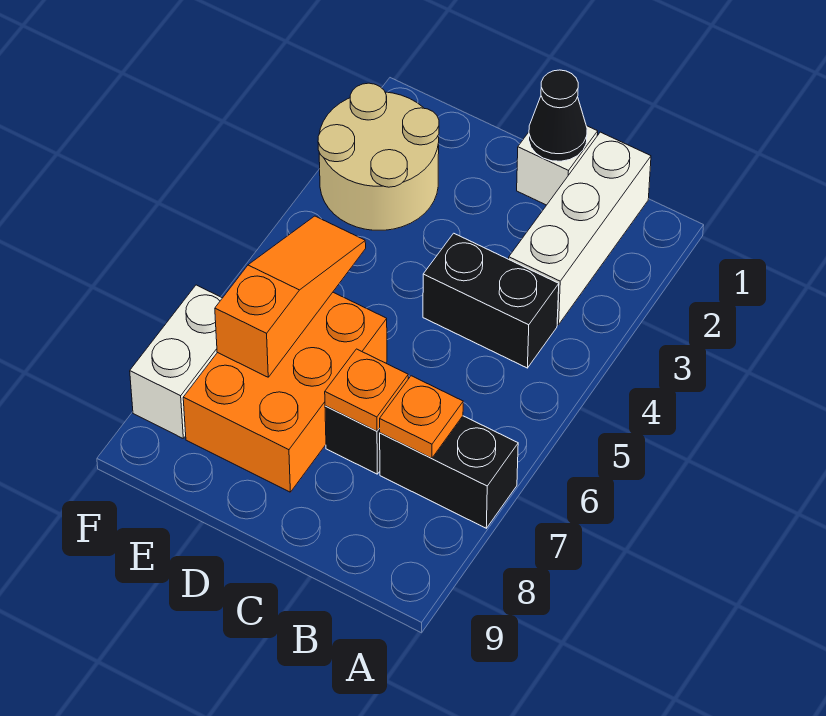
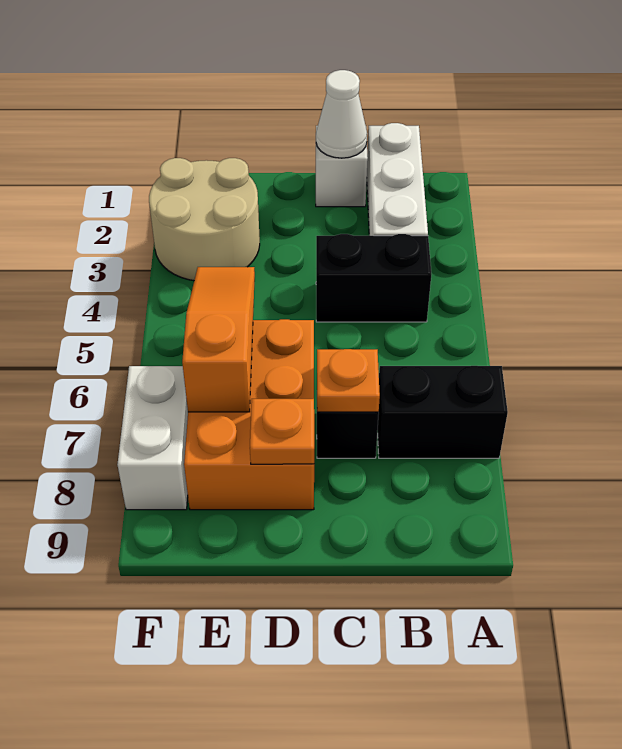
orange plate B7 level 2 -> orange plate D8 level 2
black cone C1 level 2 -> white cone C1 level 2

